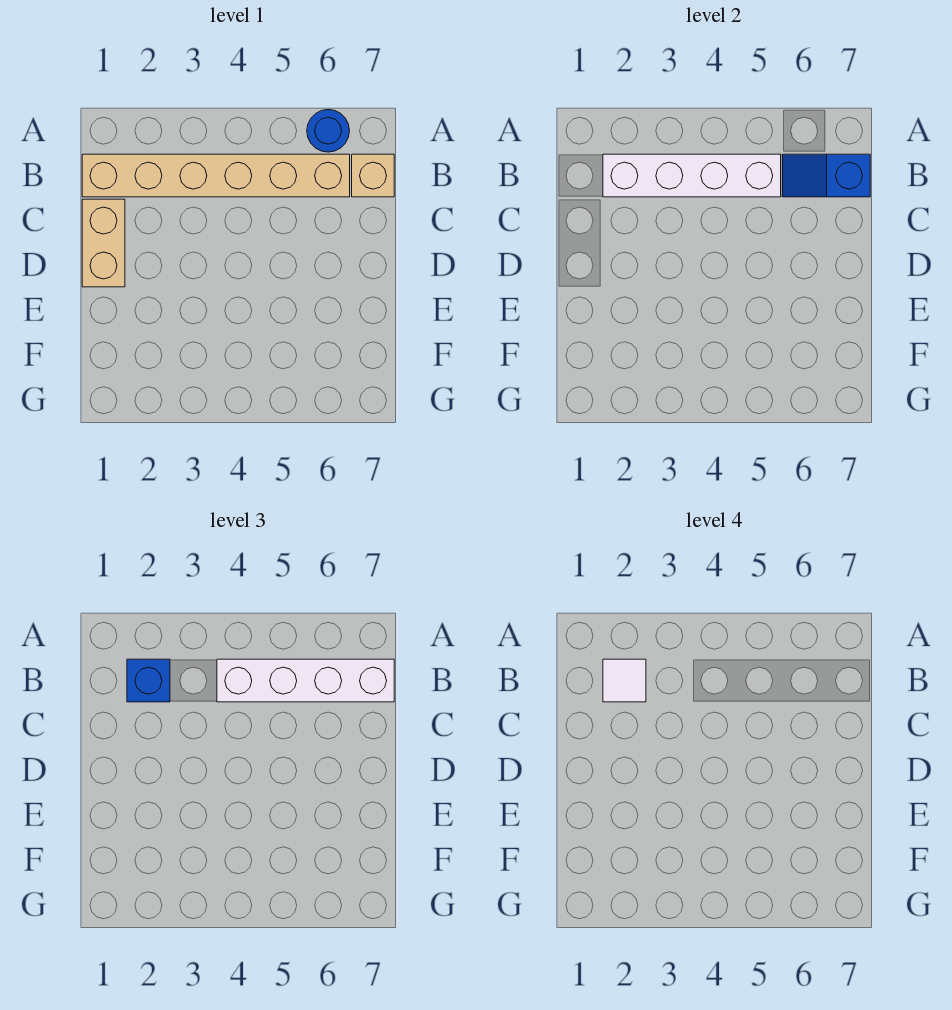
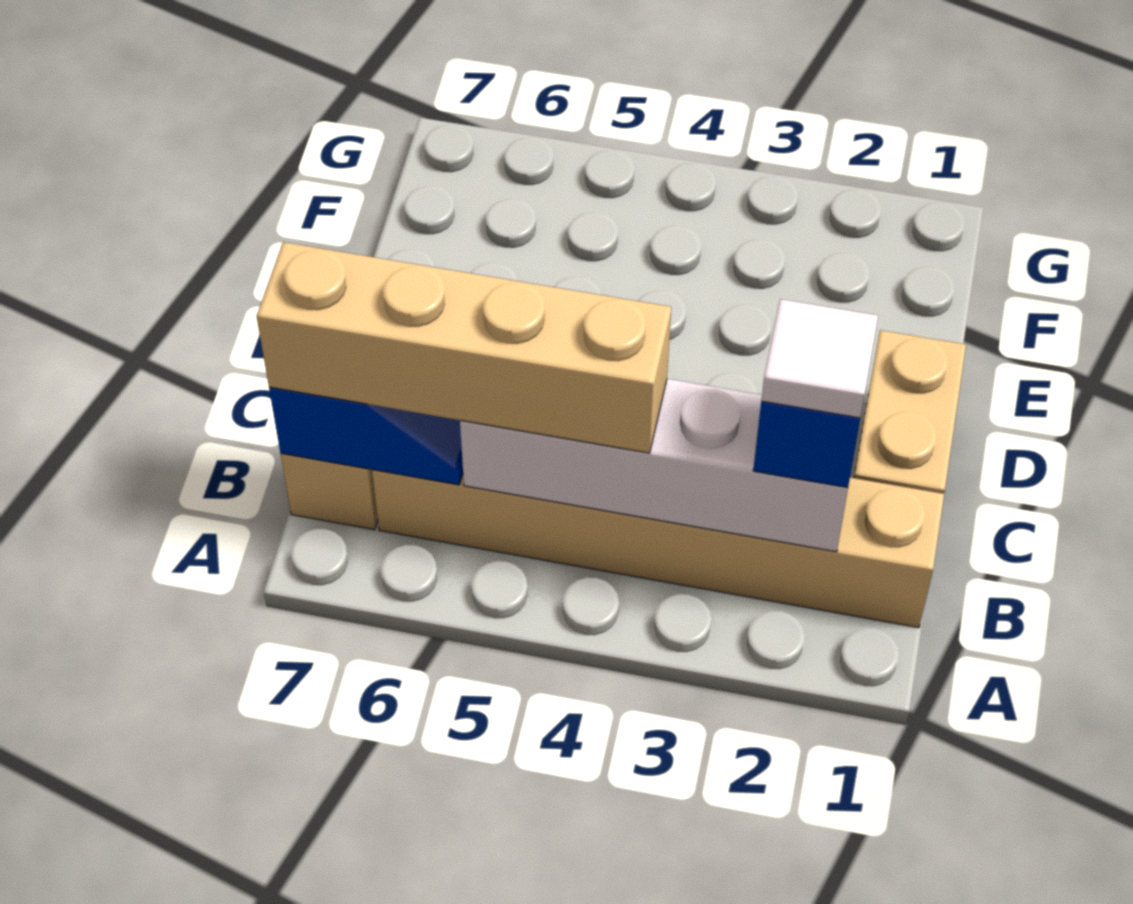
blue round brick A6 level 1 -> none
white brick B4:B7 level 3 -> tan brick B4:B7 level 3

